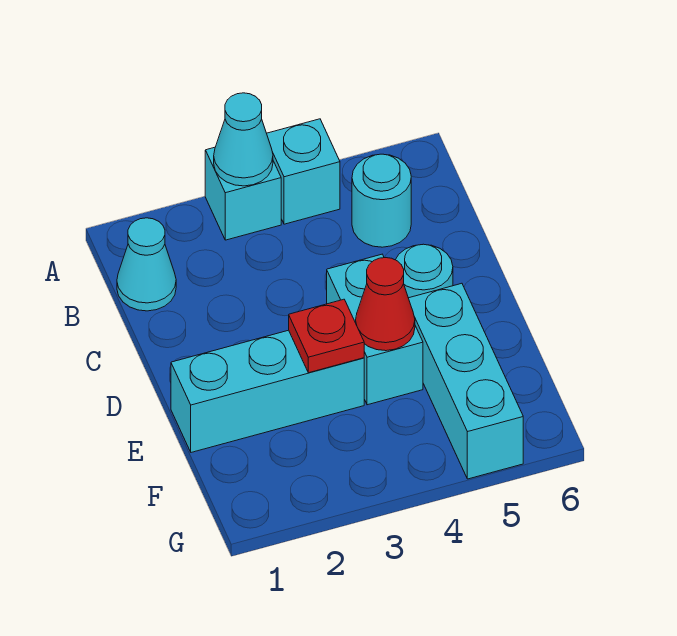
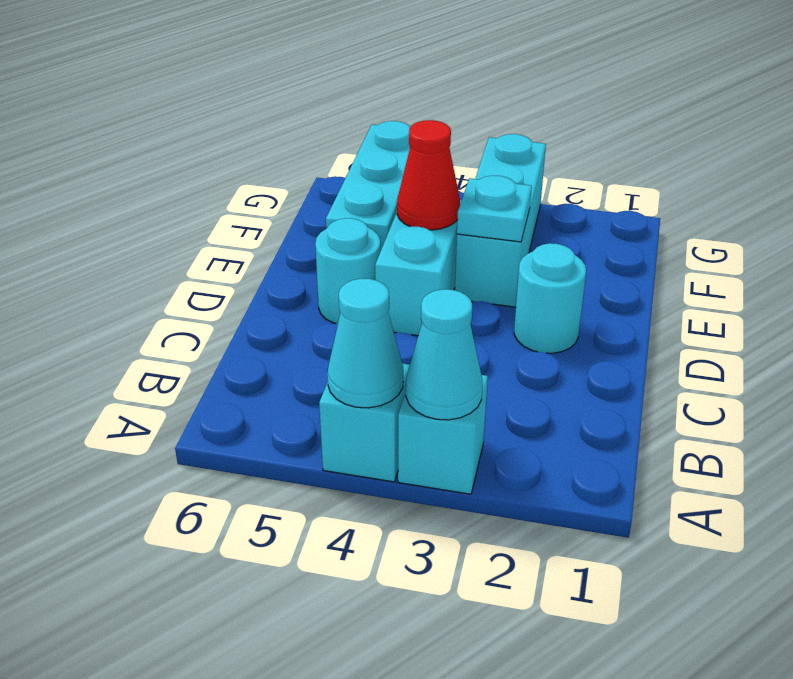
cyan cone B1 level 1 -> cyan cone A4 level 2
cyan round brick B5 level 1 -> cyan round brick D2 level 1
cyan brick E1:E3 level 1 -> cyan brick E3:G3 level 1
red plate E3 level 2 -> cyan plate E3 level 2

